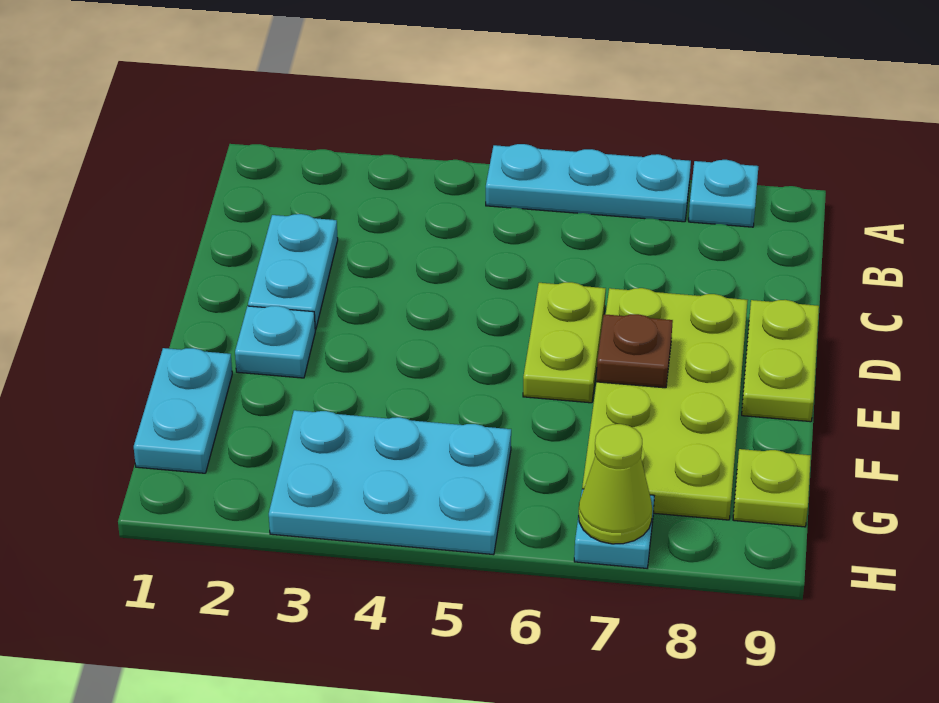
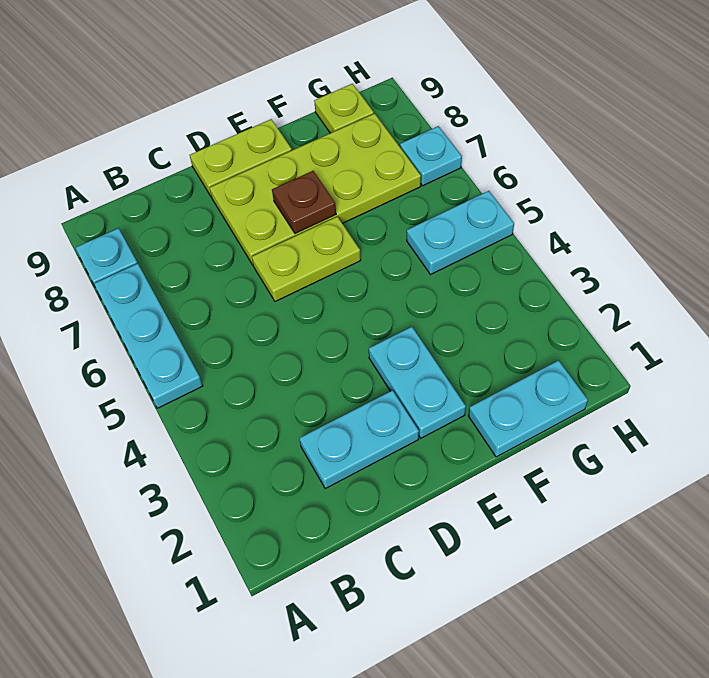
cyan plate E2 level 1 -> cyan plate E2:E3 level 1
cyan plate G3:H5 level 1 -> cyan plate G5:H5 level 1
lime cone H7 level 2 -> none

